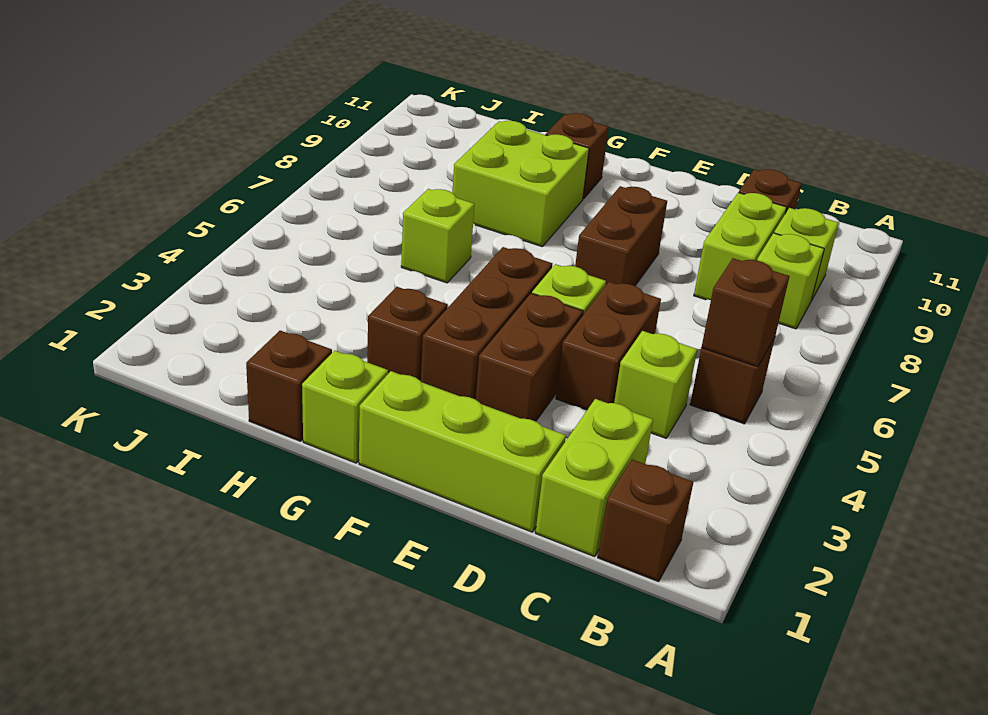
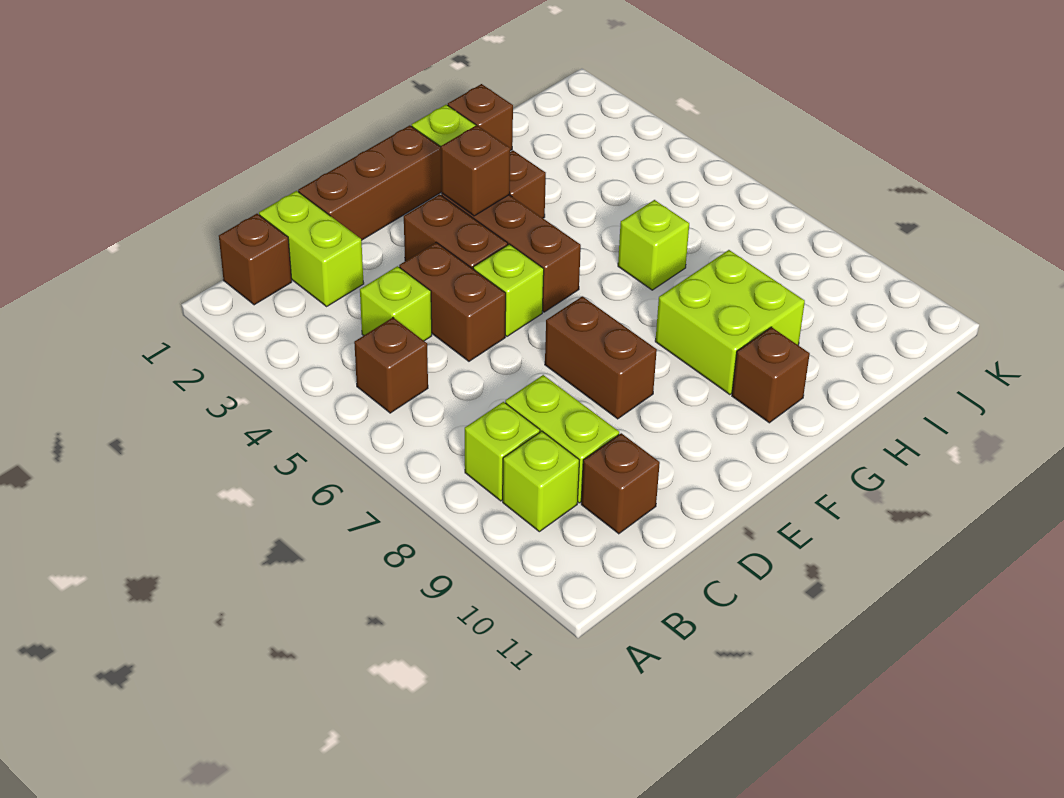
brown brick B5 level 2 -> brown brick F3 level 2
lime brick D1:F1 level 1 -> brown brick D1:F1 level 1

